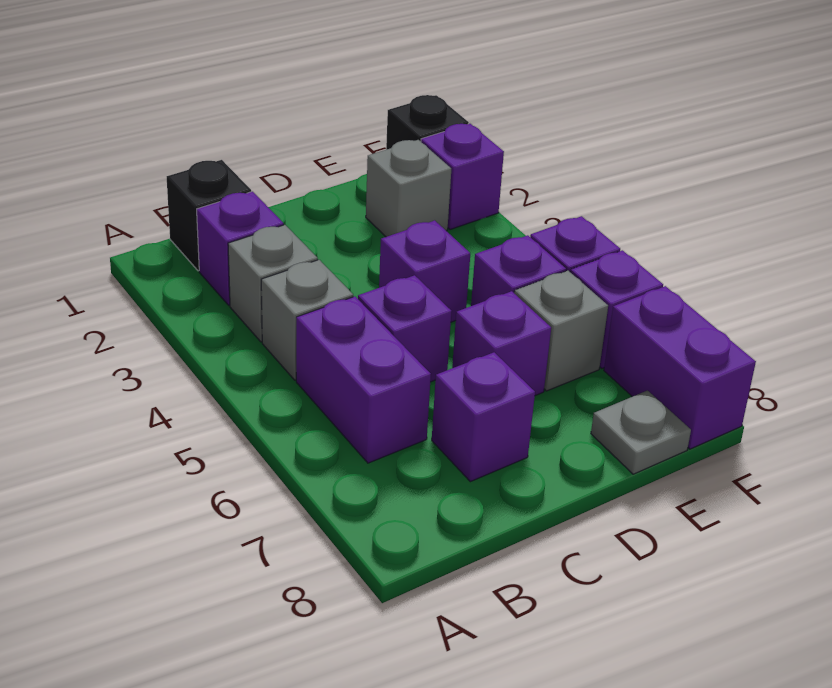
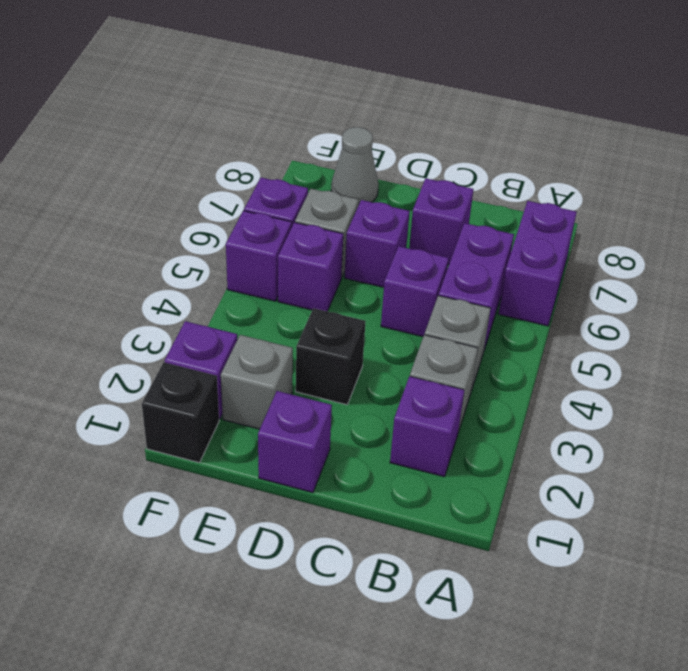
black brick B1 level 1 -> black brick D3 level 1
purple brick D4 level 1 -> purple brick D1 level 1
grey plate E8 level 1 -> grey cone E8 level 1
purple brick F7:F8 level 1 -> purple brick A6:A7 level 1

